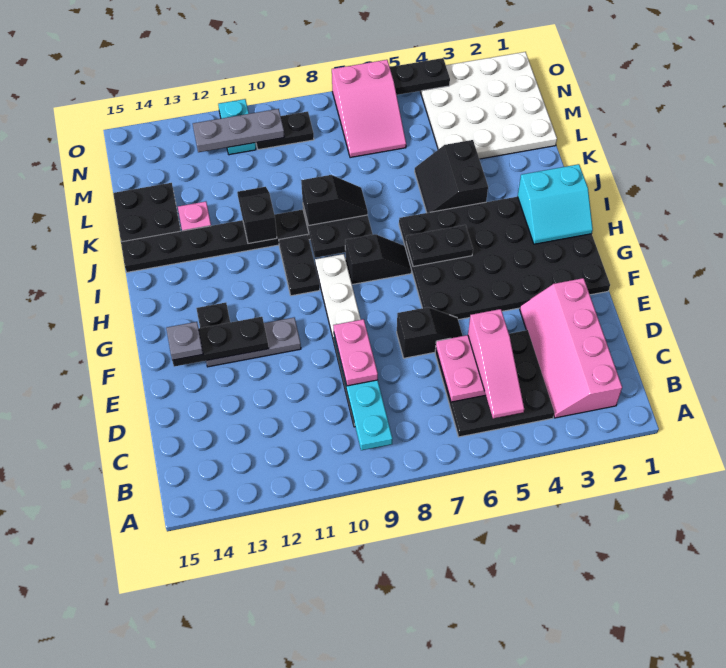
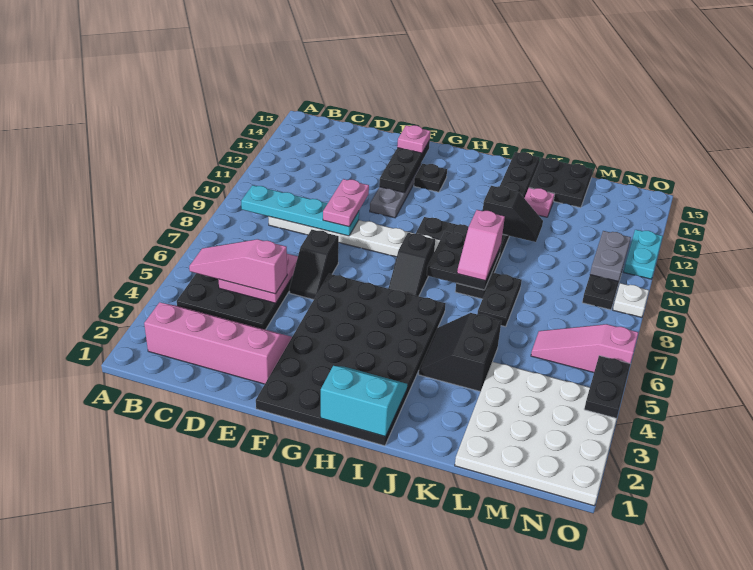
pink plate D9:E9 level 3 -> pink plate E9:E10 level 3
grey plate F14 level 3 -> pink plate F14 level 3
cyan slope H1:I2 level 2 top I -> cyan slope H1:I2 level 2 top 1
black plate H5:H6 level 2 -> black plate K7:K8 level 1
black slope J4:K5 level 1 top 4 -> black slope J4:K5 level 1 top K
black slope J8:J9 level 3 top 9 -> pink slope J8:J9 level 3 top 9
pink slope M6:O7 level 1 top O -> pink slope M6:O6 level 1 top O
grey plate N10:N12 level 2 -> grey plate N10:N11 level 2
cyan plate N11:O11 level 1 -> cyan plate O11:O12 level 1
none -> white plate O9 level 1

